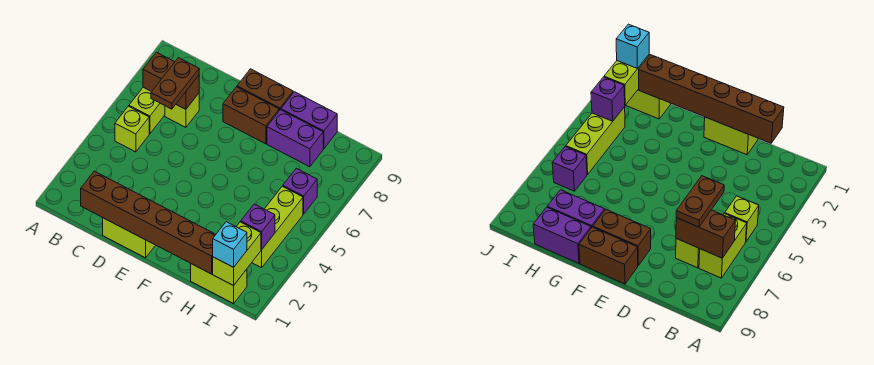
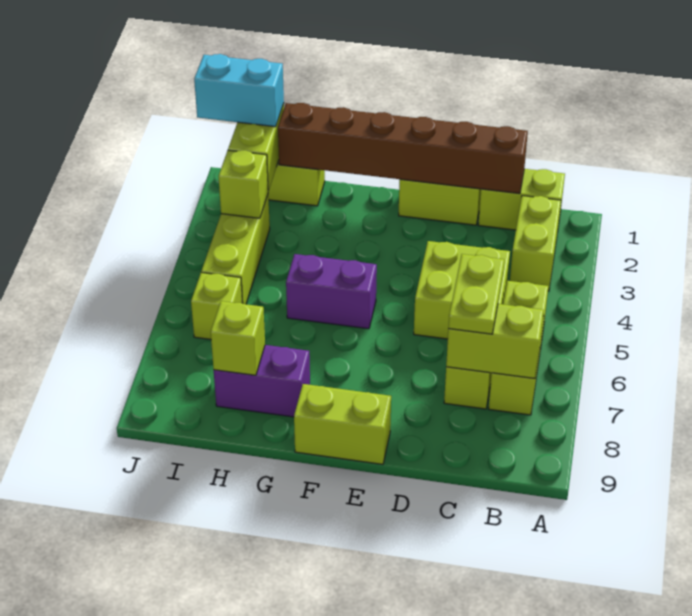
none -> lime brick B1:C1 level 1
none -> lime brick B2:B3 level 1
brown brick B7:C7 level 2 -> lime brick B7:C7 level 2
none -> lime brick C4:D5 level 1
brown plate C6:C7 level 3 -> lime plate C6:C7 level 3
brown brick E8:F8 level 1 -> none
brown brick E9:F9 level 1 -> lime brick E9:F9 level 1
purple brick G9:H9 level 1 -> purple brick F5:G5 level 1
none -> lime brick H8 level 2
cyan brick I1 level 3 -> cyan brick I1:J1 level 3
purple brick I3 level 2 -> lime brick I3 level 2
purple brick I6 level 1 -> lime brick I6 level 1

